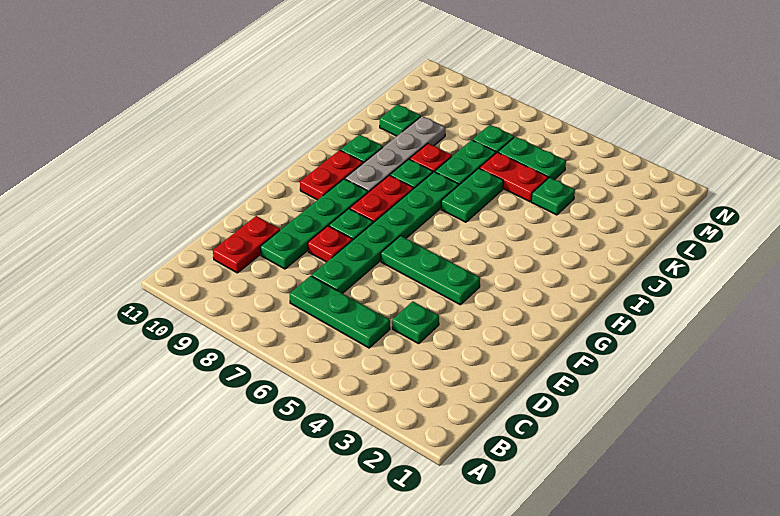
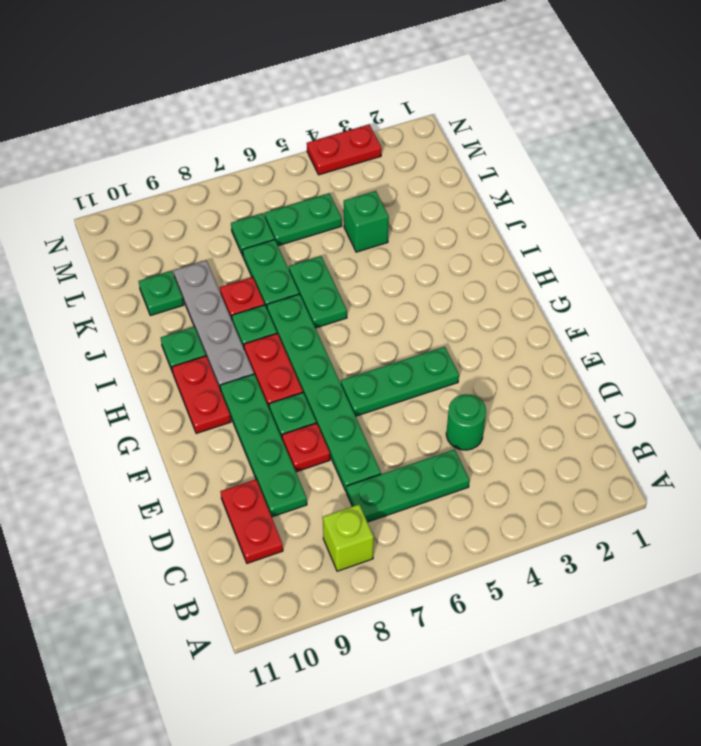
none -> lime brick B8 level 1
green plate D4 level 1 -> green round brick D4 level 1
green plate K4 level 1 -> green brick K4 level 1
red plate K5:K6 level 1 -> red plate N3:N4 level 1

